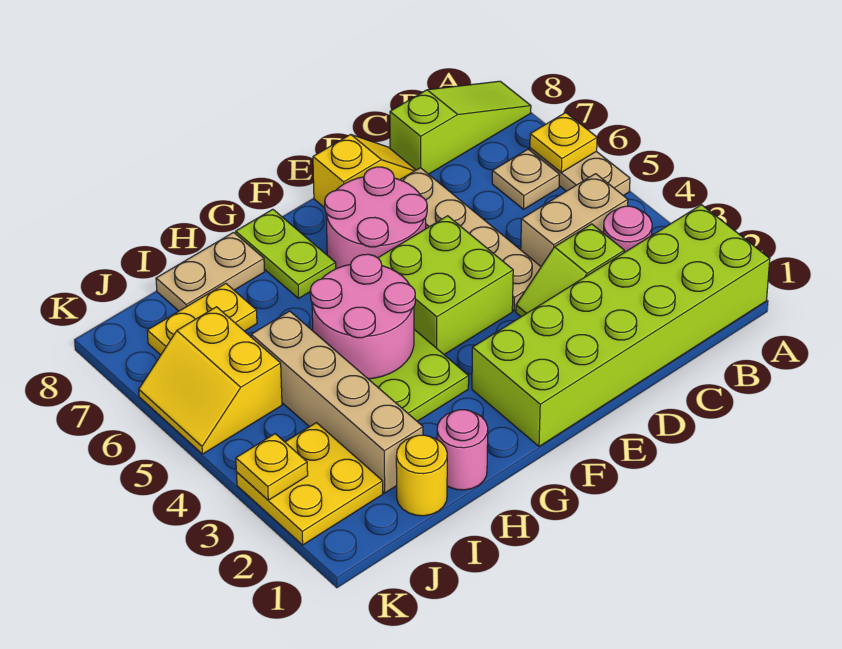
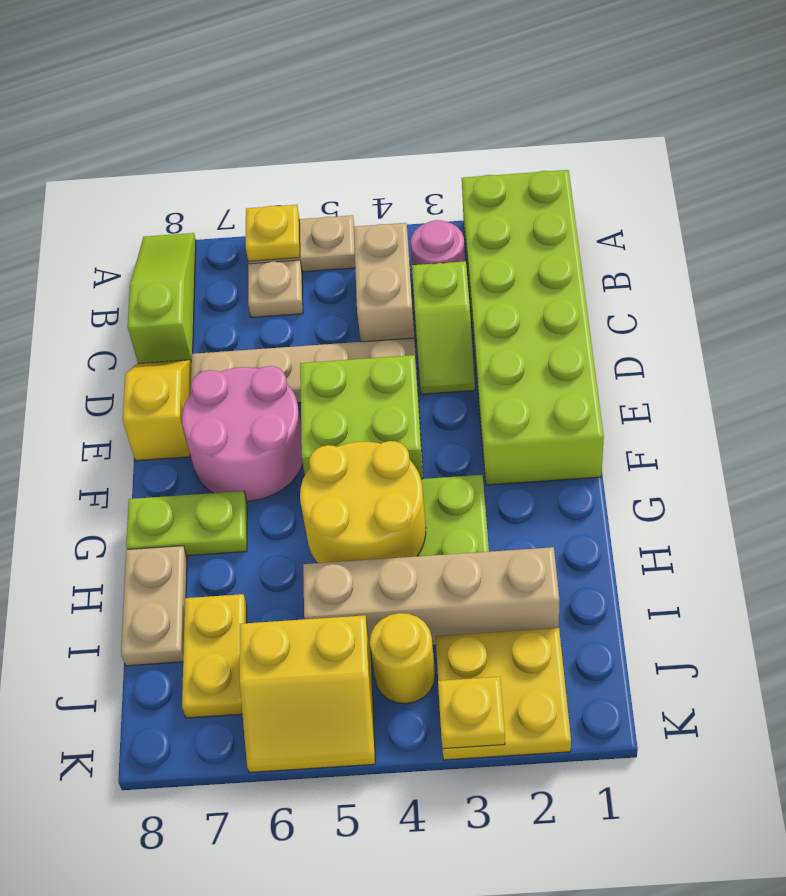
pink round brick G4:H5 level 2 -> yellow round brick G4:H5 level 2
pink round brick H1 level 1 -> none
yellow round brick I1 level 1 -> yellow round brick J4 level 1

